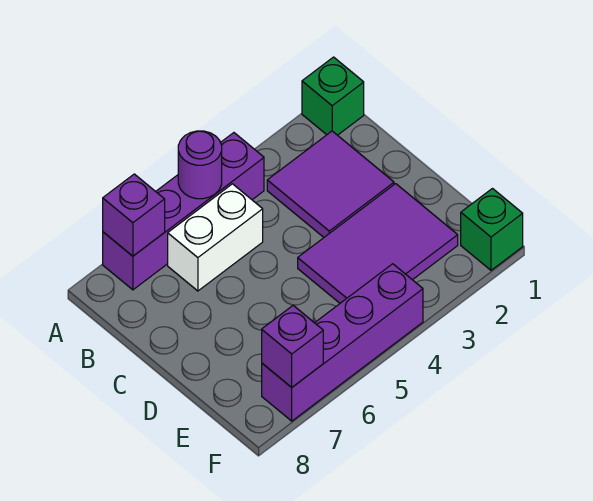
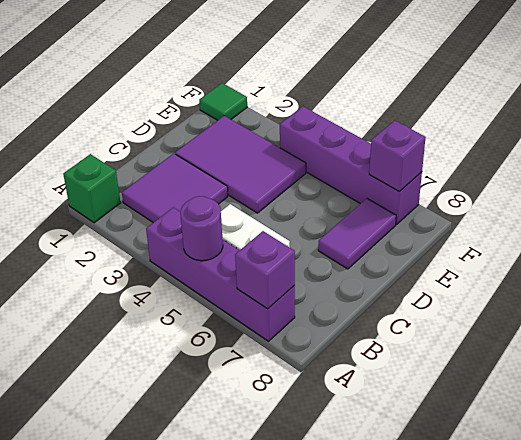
none -> purple tile D7:E7 level 1
green brick F1 level 1 -> green tile F1 level 1

